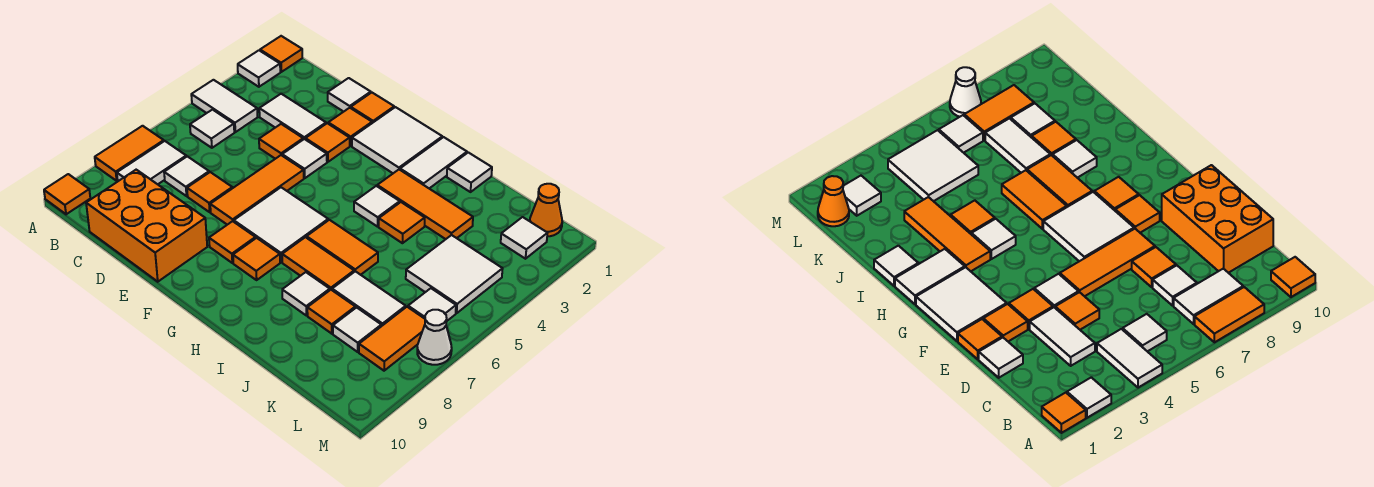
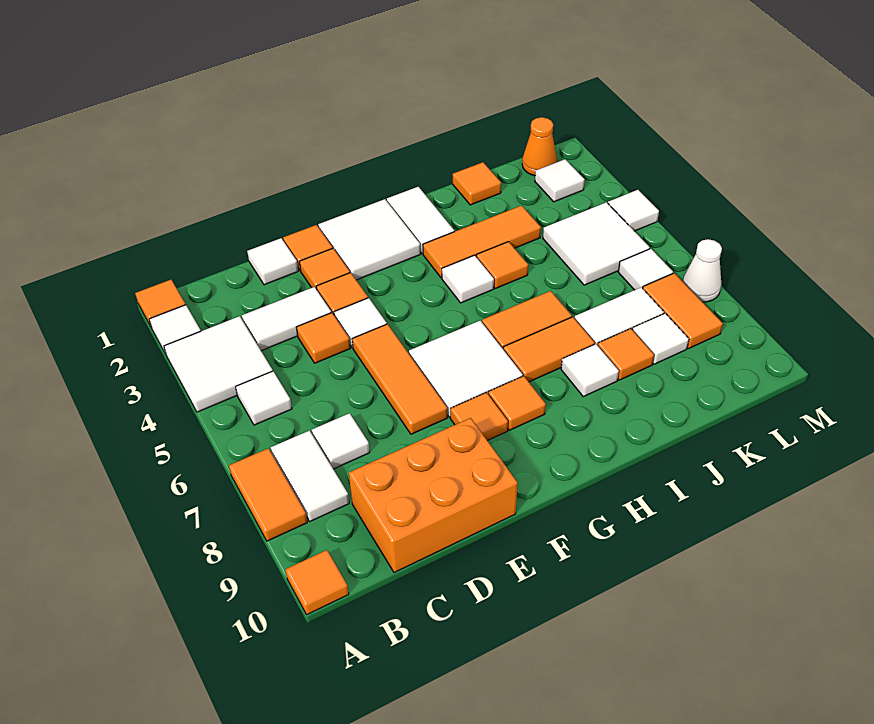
white tile A4:B4 level 1 -> white tile A3:B4 level 1
orange tile D7 level 1 -> orange tile J1 level 1
white tile I1 level 1 -> white tile M4 level 1

